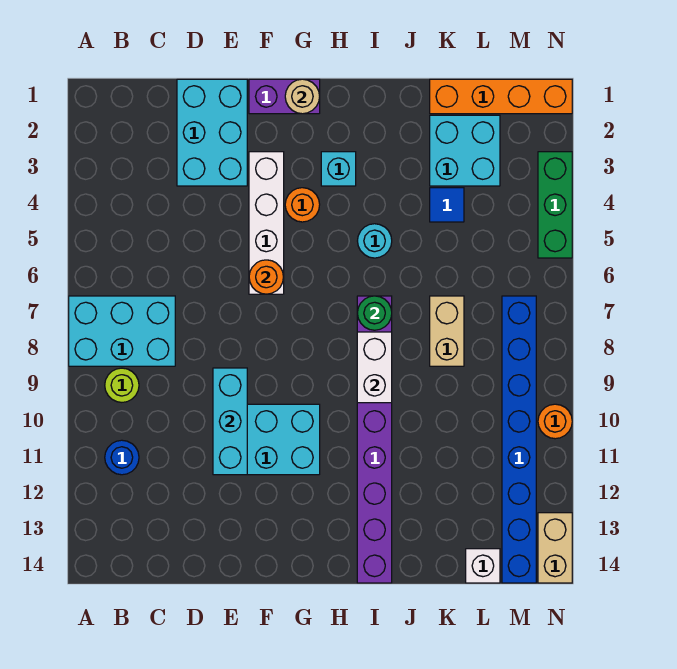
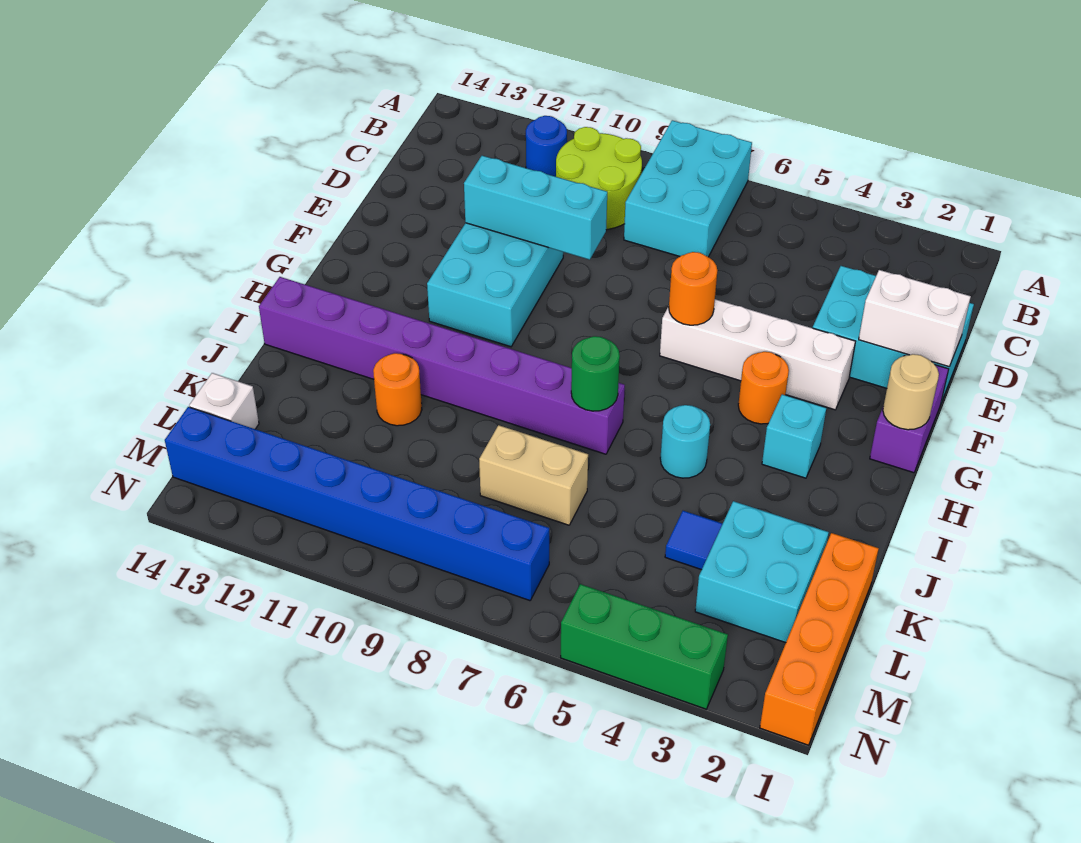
lime round brick B9 level 1 -> lime round brick B9:C10 level 1
white brick I8:I9 level 2 -> white brick E1:E2 level 2
orange round brick N10 level 1 -> orange round brick J11 level 1
tan brick N13:N14 level 1 -> none

